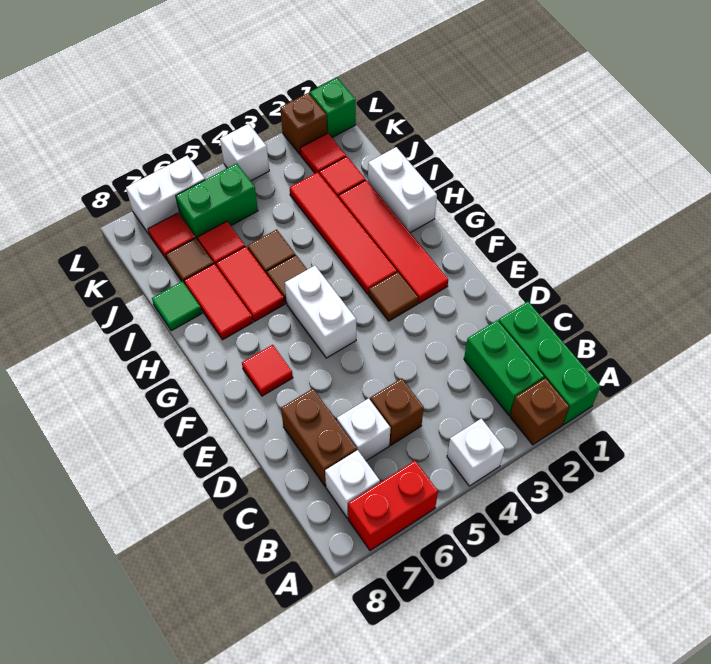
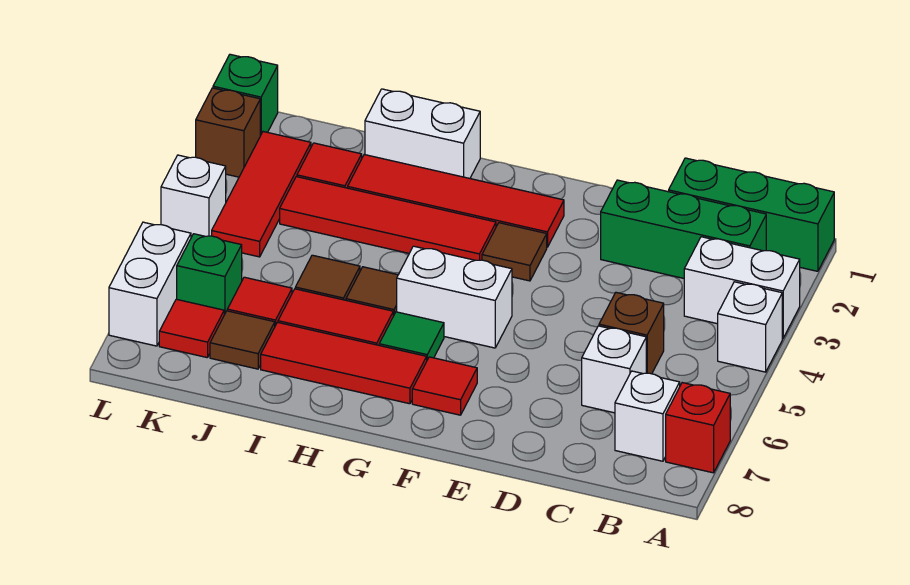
brown brick A2 level 1 -> none
none -> white brick A3:B3 level 1
red brick A6:A7 level 1 -> red brick A7 level 1
green brick B2:C2 level 1 -> green brick B2:D2 level 1
brown brick C7:D7 level 1 -> none
red tile H7:I7 level 1 -> red tile G7:I7 level 1
green tile I8 level 1 -> green tile G6 level 1
red tile K2 level 1 -> red tile K2:K4 level 1
green brick K5:K6 level 1 -> green brick K6 level 1

